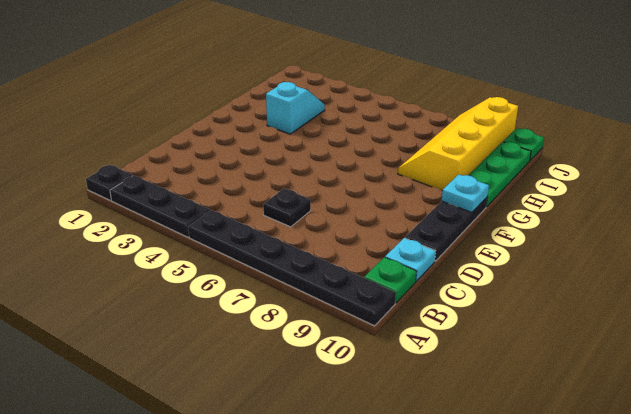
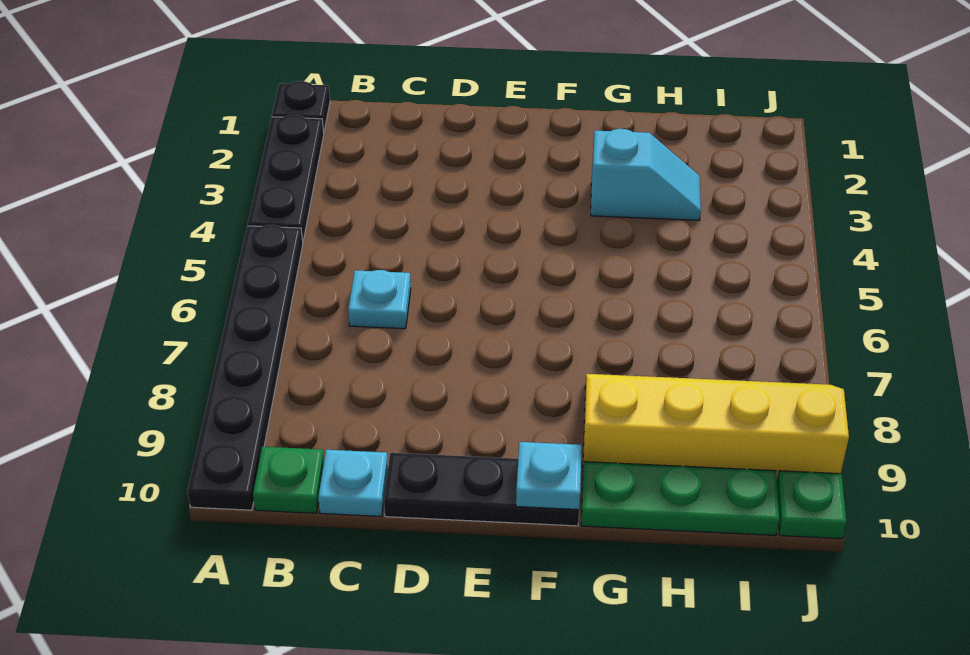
black plate C6 level 1 -> cyan plate C6 level 1

